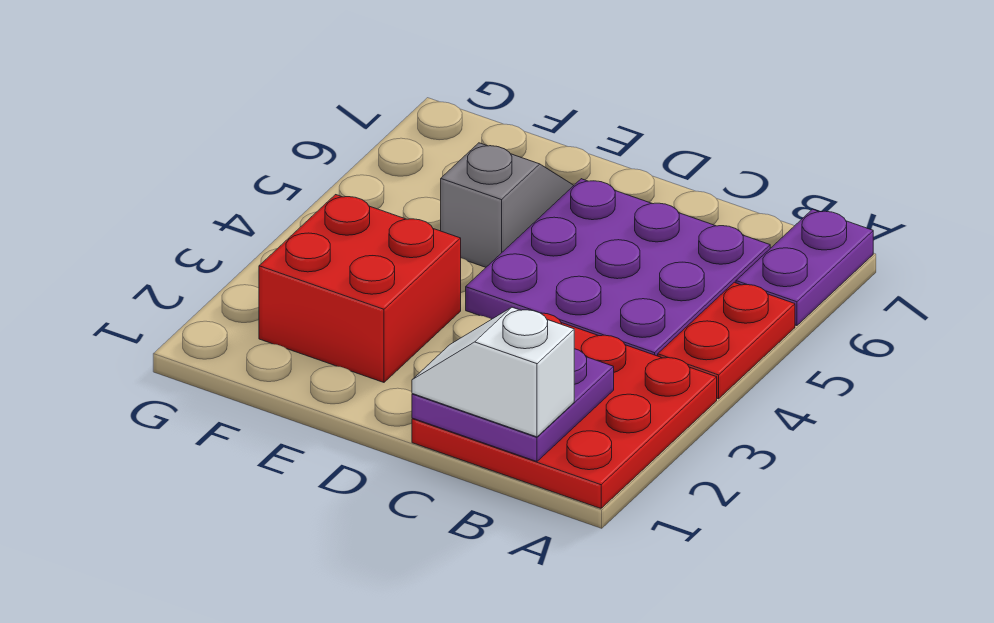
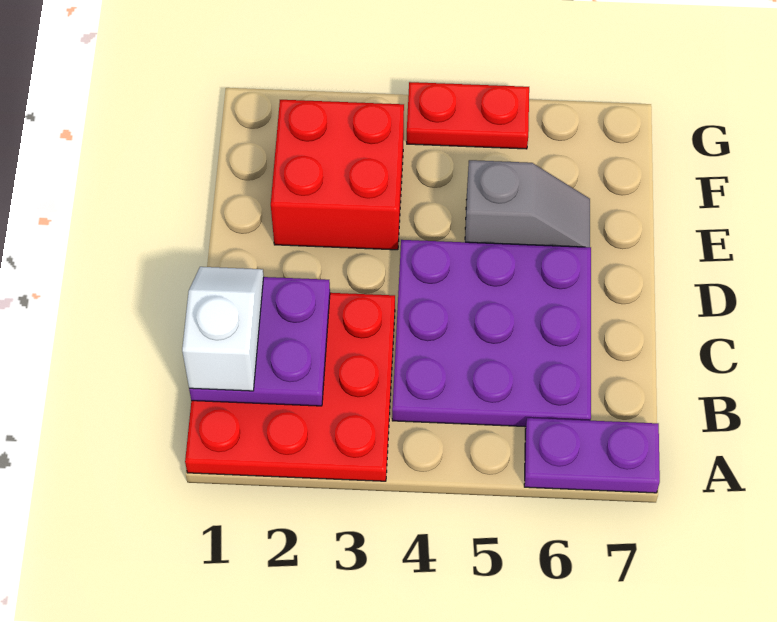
red plate A4:A5 level 1 -> red plate G4:G5 level 1

